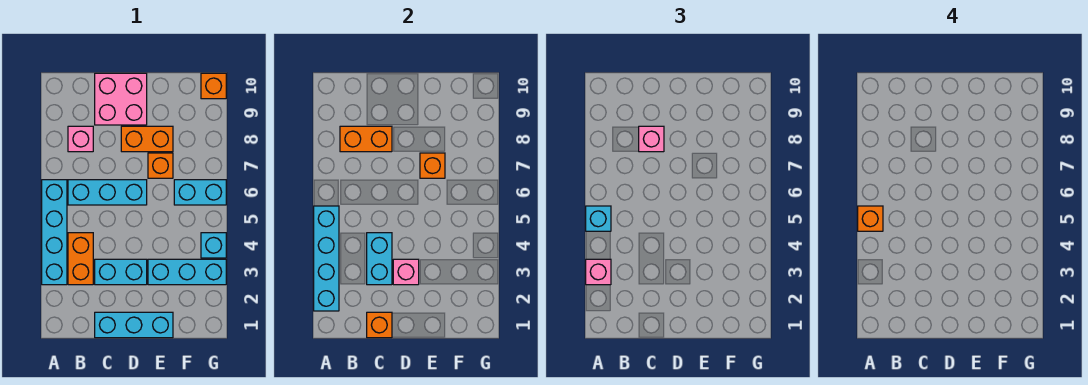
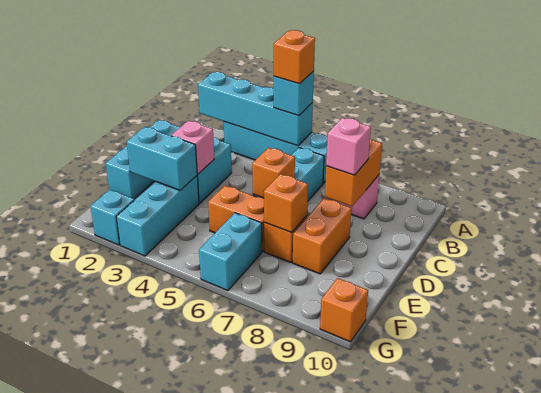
pink brick A3 level 3 -> none
orange brick B3:B4 level 1 -> orange brick E5:E6 level 1
orange brick C1 level 2 -> orange brick D6 level 2
cyan brick C3:C4 level 2 -> cyan brick E2:E3 level 2
pink brick C9:D10 level 1 -> none
cyan brick G4 level 1 -> cyan brick G2 level 1

